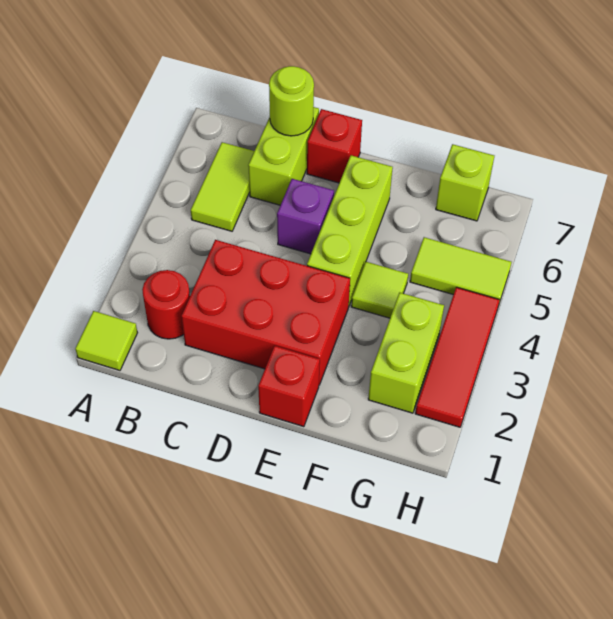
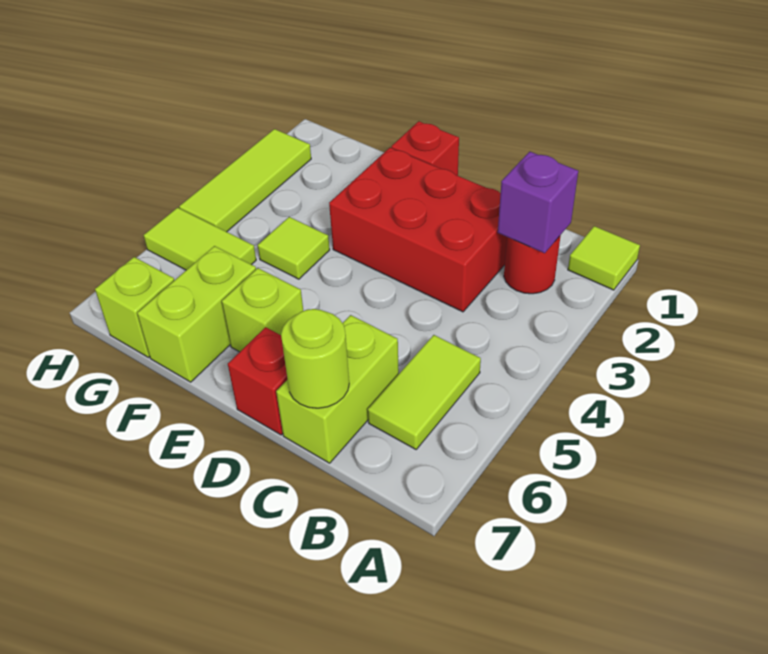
purple brick D5 level 1 -> purple brick B2 level 2
lime brick E4:E6 level 1 -> lime brick E6 level 1
lime brick G2:G3 level 1 -> lime brick F6:F7 level 1
red tile H2:H4 level 1 -> lime tile H2:H4 level 1

